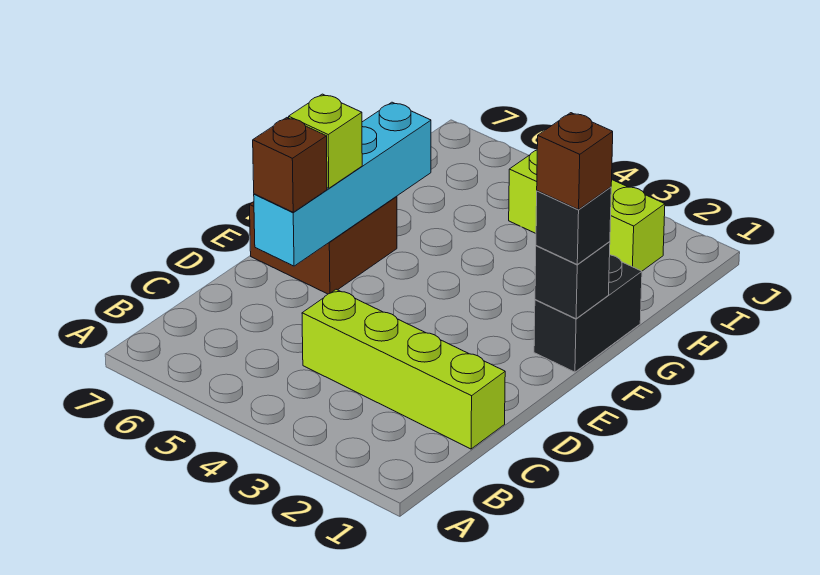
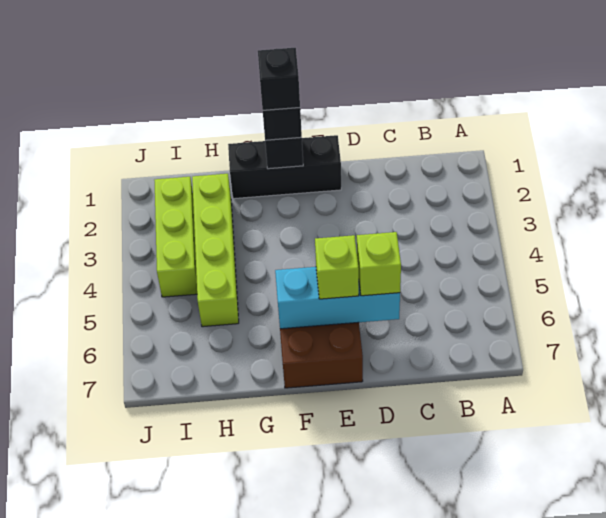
lime brick C1:C4 level 1 -> lime brick H2:H5 level 1
cyan brick D6:G6 level 2 -> cyan brick D6:F6 level 2
brown brick D6 level 3 -> lime brick D6 level 3
black brick F1:G1 level 1 -> black brick E1:G1 level 1
brown brick F1 level 4 -> black brick F1 level 4

